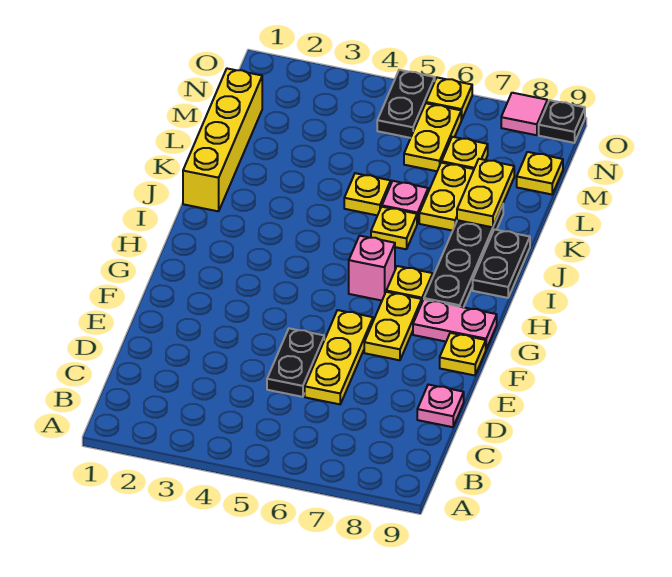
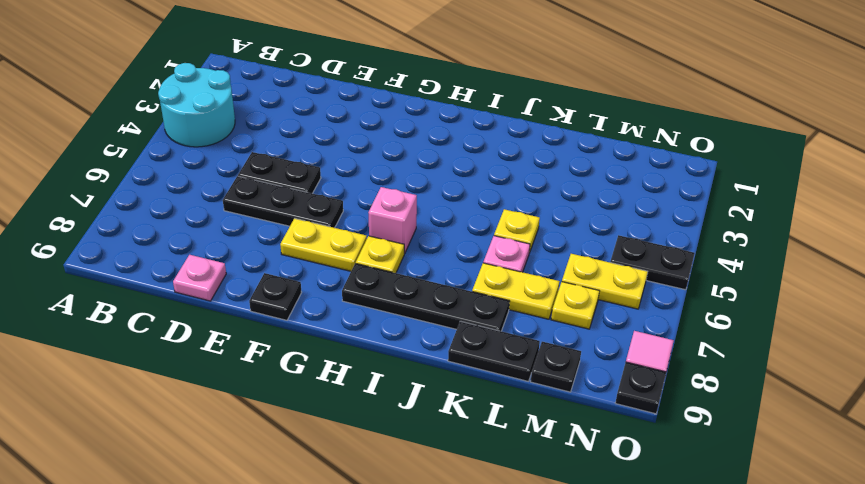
none -> cyan round brick A3:B4 level 1
yellow plate D6:F6 level 1 -> black plate D6:F6 level 1
yellow plate F9 level 1 -> black plate F9 level 1
pink plate G8:G9 level 1 -> none
black plate I9:J9 level 1 -> black plate K9:L9 level 1
yellow brick J1:M1 level 1 -> none
yellow plate J6 level 1 -> none
yellow plate K8:L8 level 2 -> none
yellow plate M9 level 1 -> black plate M9 level 1
yellow plate O6 level 1 -> none

